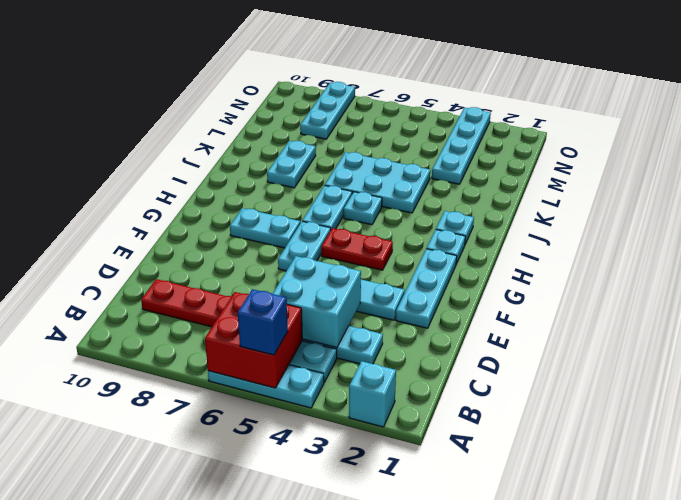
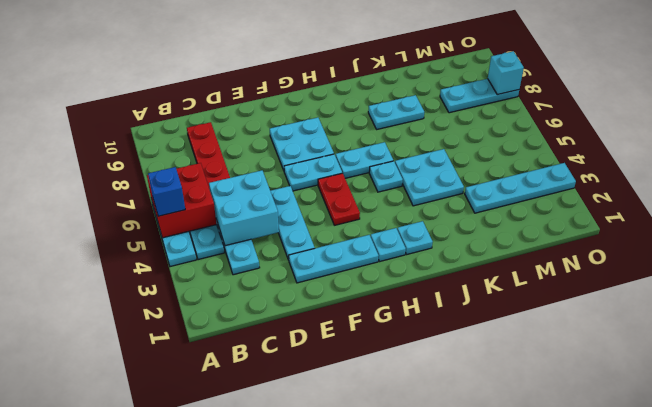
cyan brick A2 level 1 -> cyan brick O8 level 2
cyan plate G7:G8 level 1 -> cyan plate F7:G8 level 1
cyan plate J4:K6 level 1 -> cyan plate J4:K5 level 1

